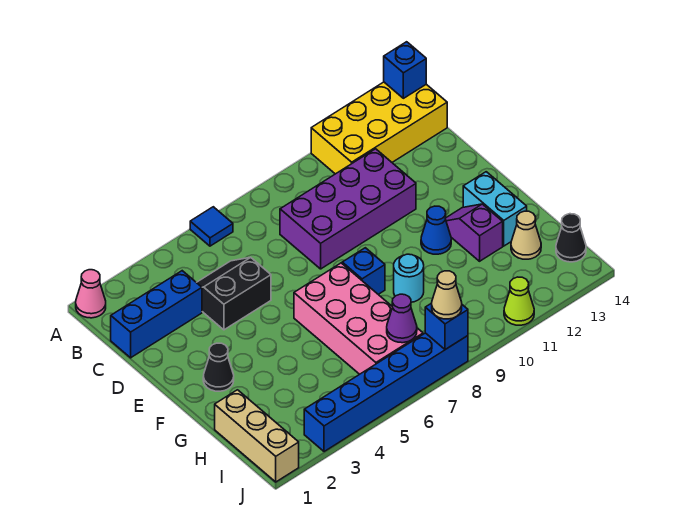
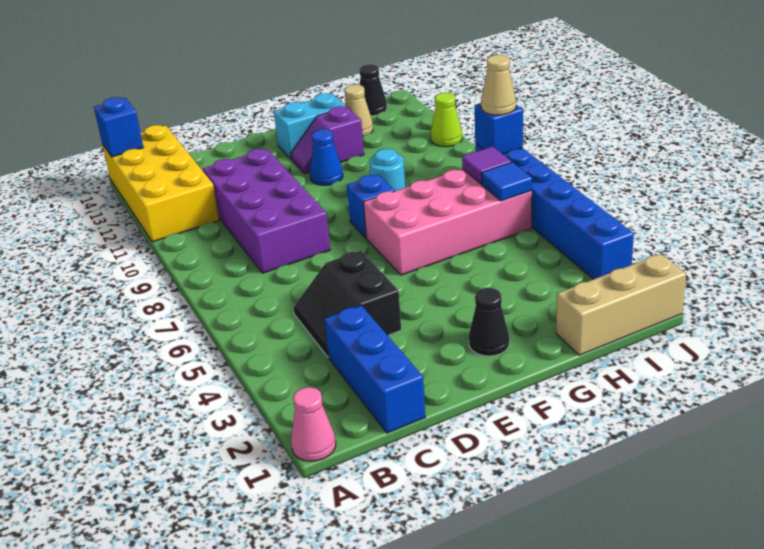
blue tile A6 level 1 -> blue tile I6 level 2
purple cone I7 level 2 -> purple tile I7 level 2

